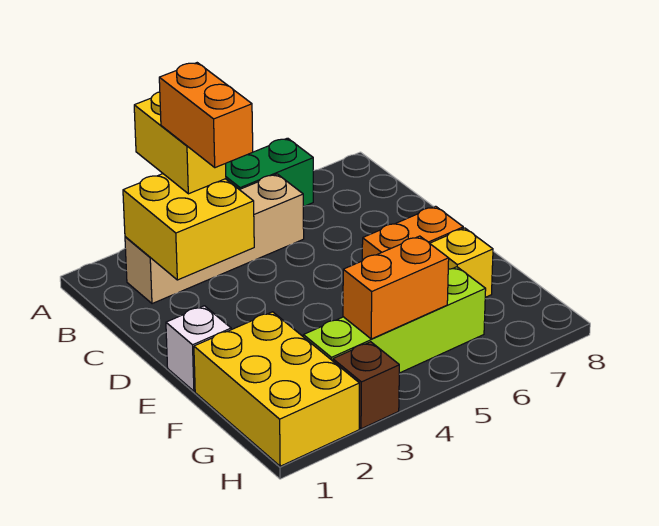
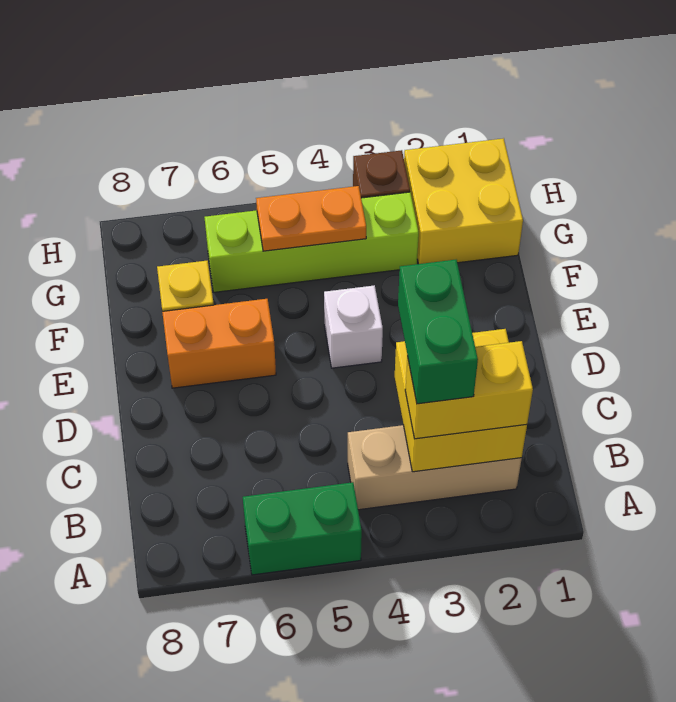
yellow brick A3:B3 level 3 -> yellow brick B2:B3 level 3
tan brick B2:B5 level 1 -> tan brick B2:B4 level 1
orange brick B3:C3 level 4 -> green brick B3:C3 level 4
white brick E1 level 1 -> white brick E4 level 1
yellow brick F1:H2 level 1 -> yellow brick G1:H2 level 1
orange brick G4:G5 level 2 -> orange plate G4:G5 level 2

